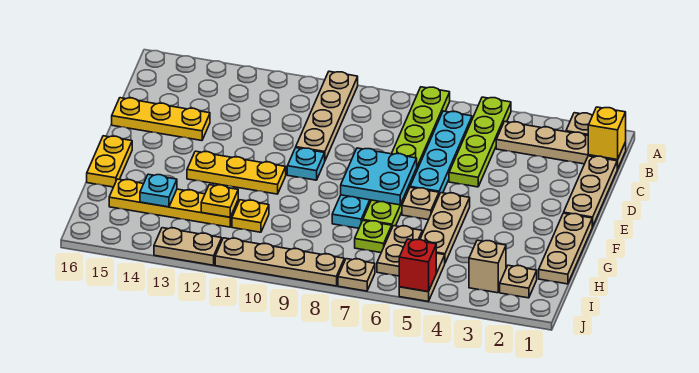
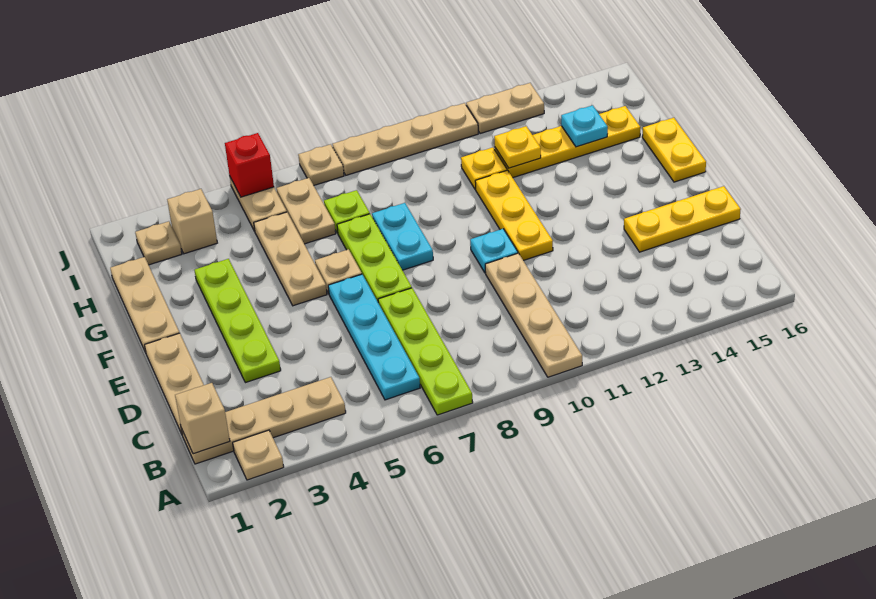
lime plate A5:D5 level 1 -> lime plate D3:G3 level 1
yellow brick B1 level 2 -> tan brick B1 level 2
cyan plate E7:F8 level 2 -> none
yellow plate F11:F13 level 1 -> yellow plate E11:G11 level 1

